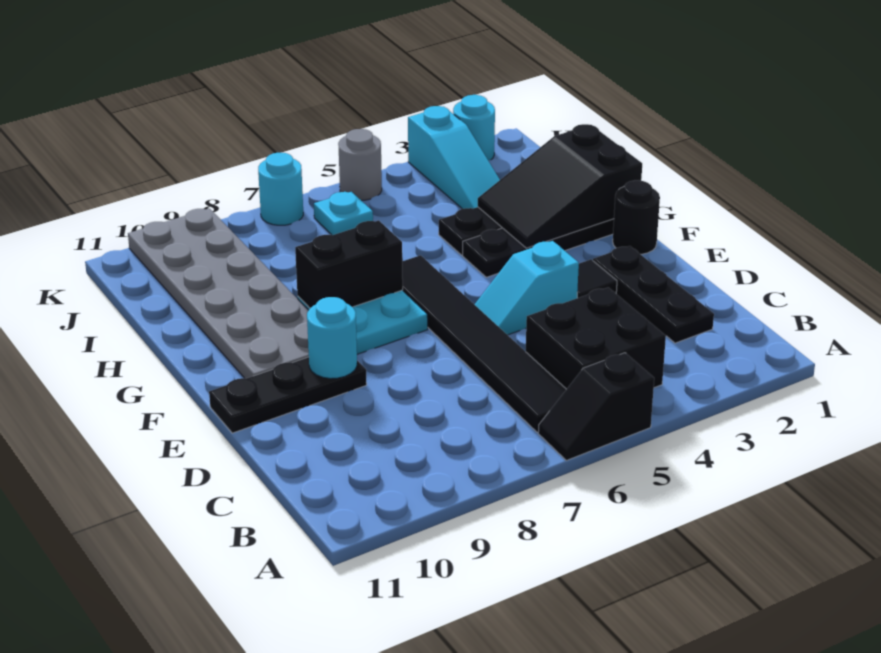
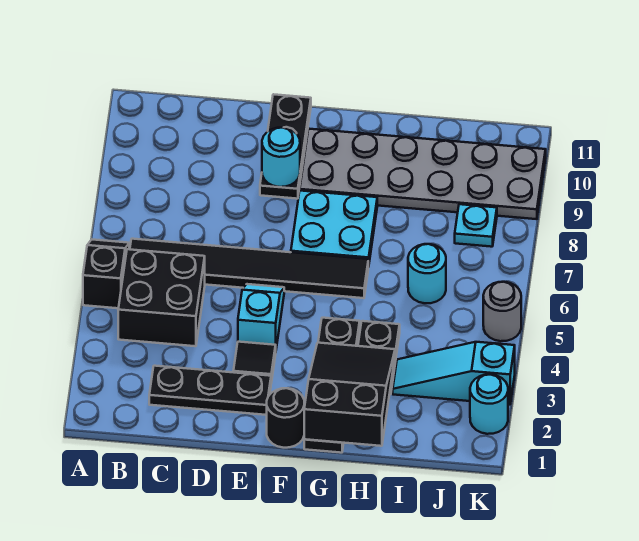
black brick G7:G8 level 2 -> none
cyan plate J6 level 1 -> cyan plate J8 level 1
cyan round brick K7 level 1 -> cyan round brick I6 level 1

